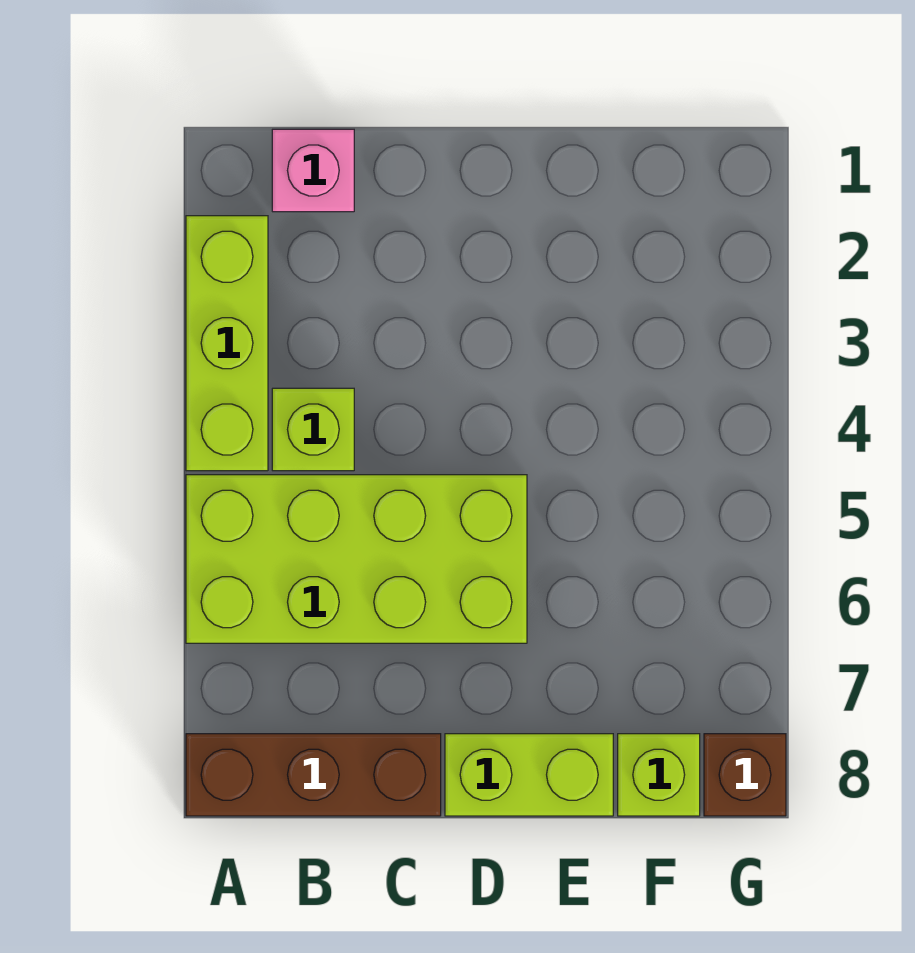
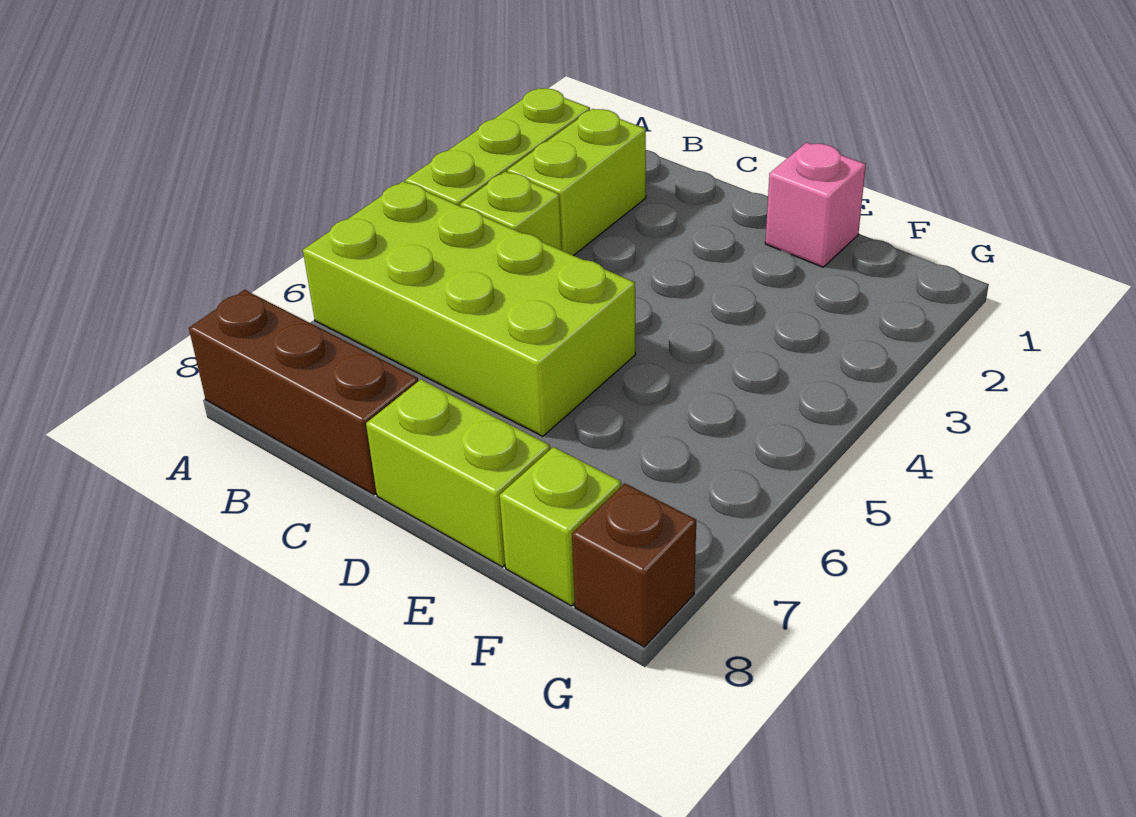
pink brick B1 level 1 -> pink brick E1 level 1
none -> lime brick B2:B3 level 1

